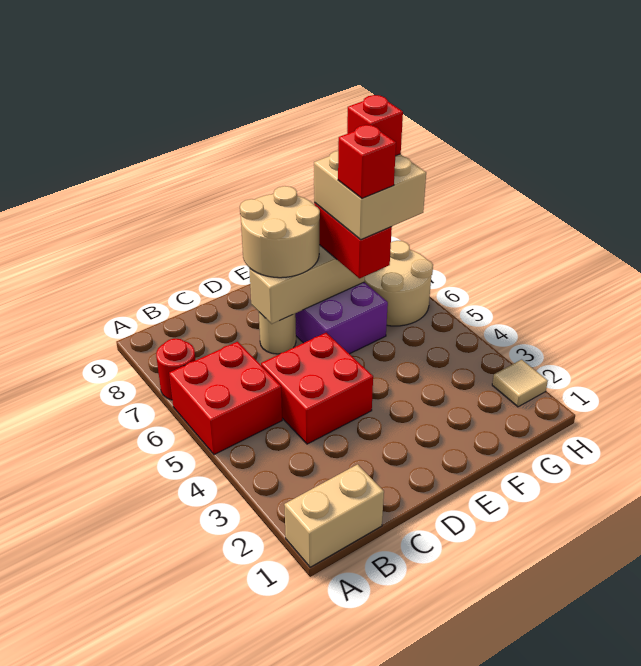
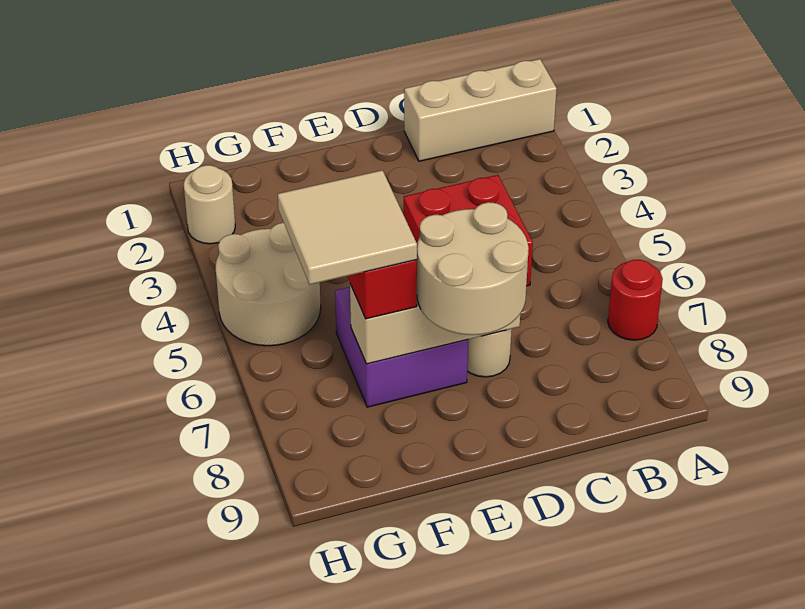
tan brick A1:B1 level 1 -> tan brick A1:C1 level 1
red brick A5:B6 level 1 -> none
tan brick F6:G7 level 4 -> tan tile F6:G7 level 4
red brick F6 level 5 -> none
tan round brick G6:H7 level 1 -> tan round brick G4:H5 level 1
red brick G7 level 5 -> none
tan tile H2 level 1 -> tan round brick H2 level 1

